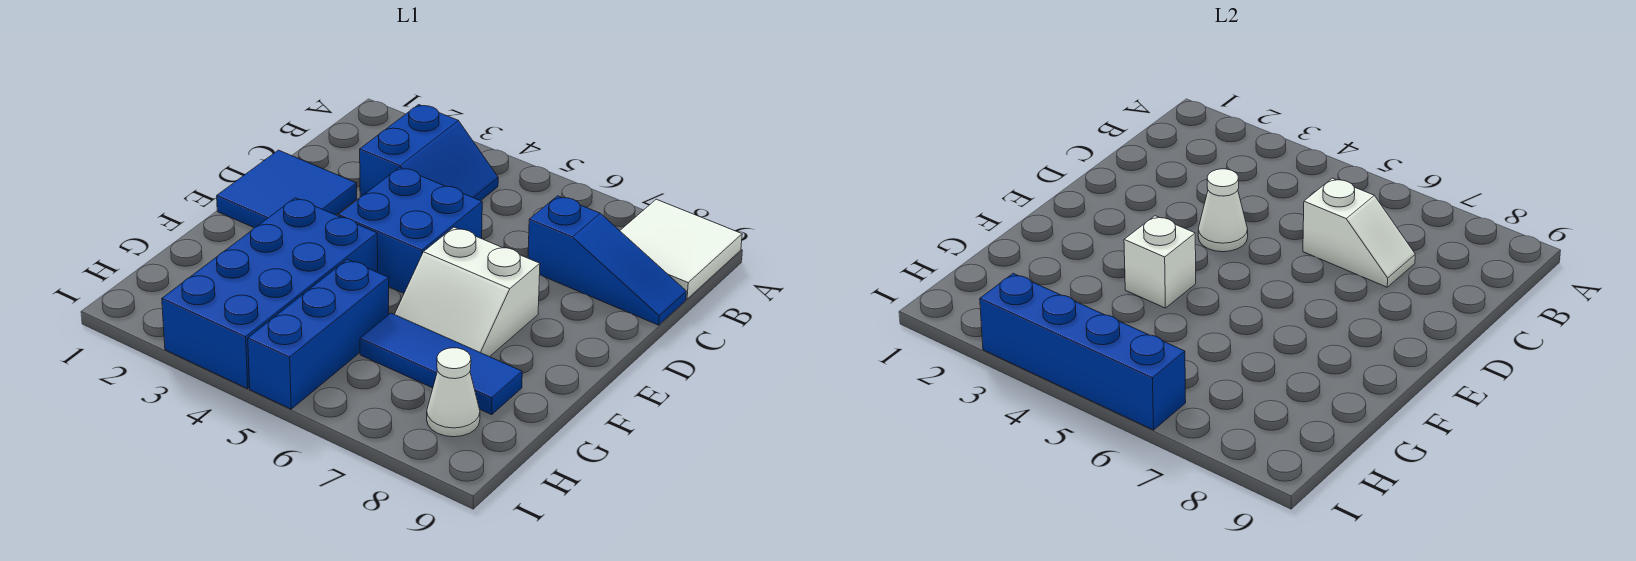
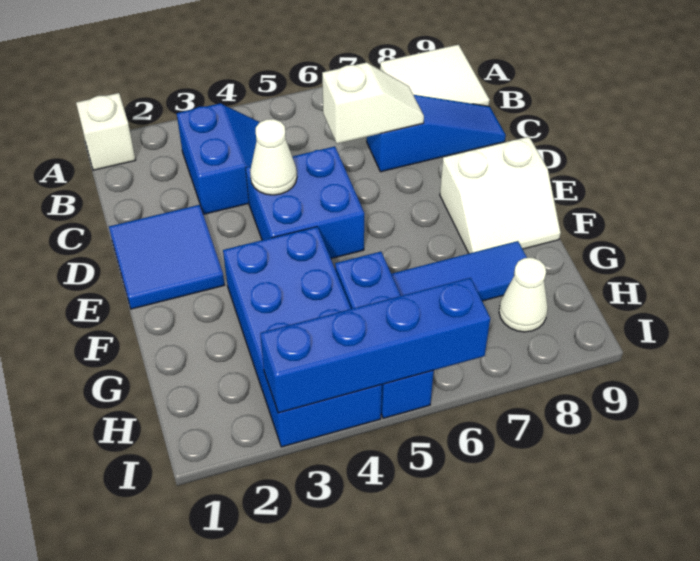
white slope E6:F7 level 1 top E -> white slope E8:F9 level 1 top E
white brick F4 level 2 -> white brick A1 level 1

